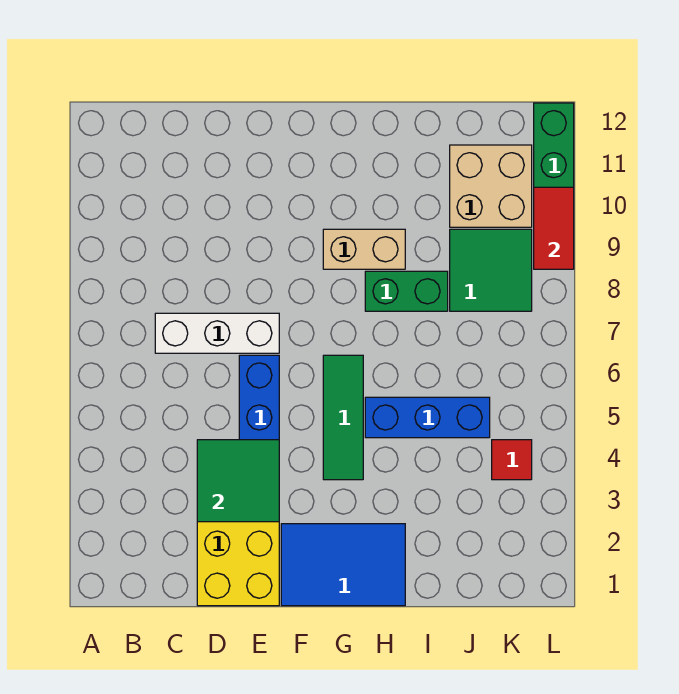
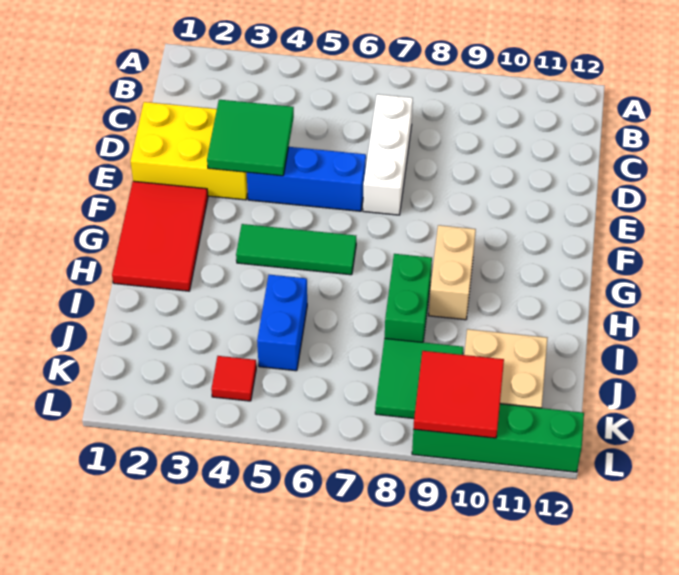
blue tile F1:H2 level 1 -> red tile F1:H2 level 1
blue brick H5:J5 level 1 -> blue brick I5:J5 level 1
red tile L9:L10 level 2 -> red tile K9:L10 level 2

